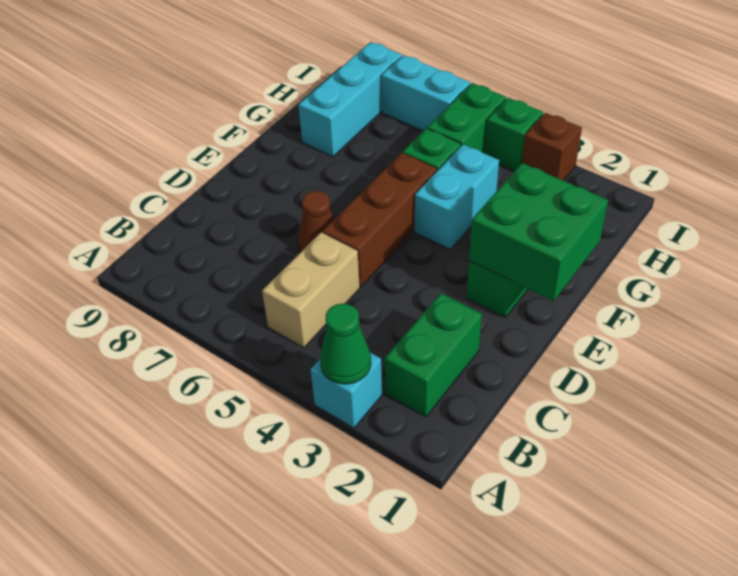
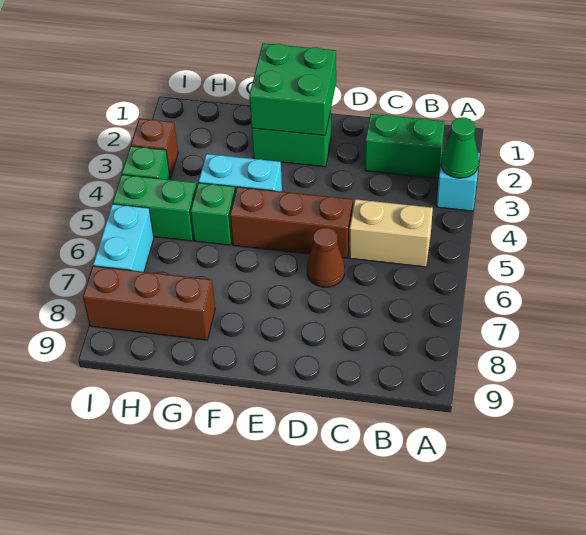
cyan brick G8:I8 level 1 -> brown brick G8:I8 level 1

